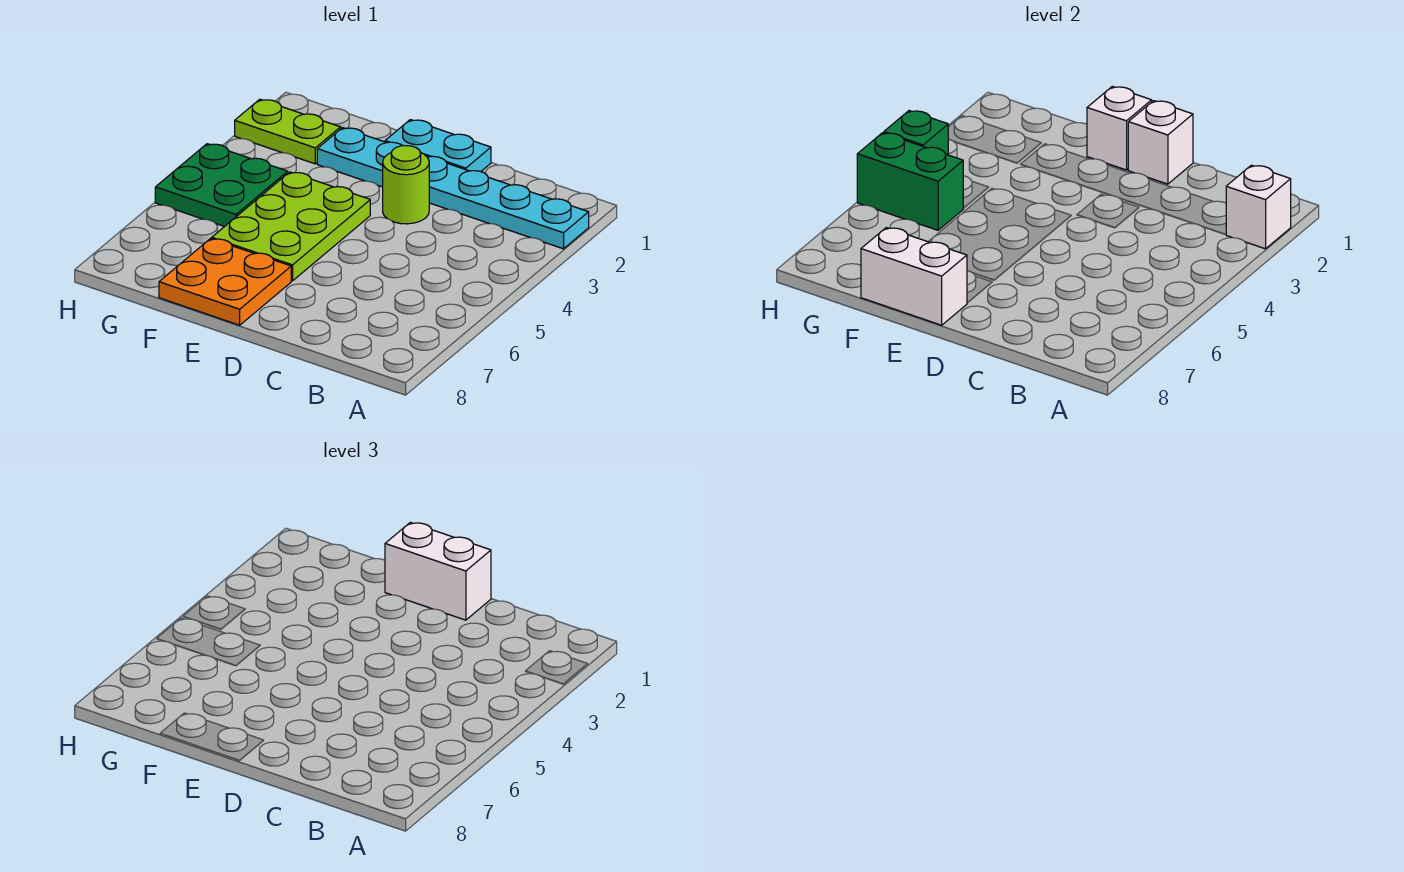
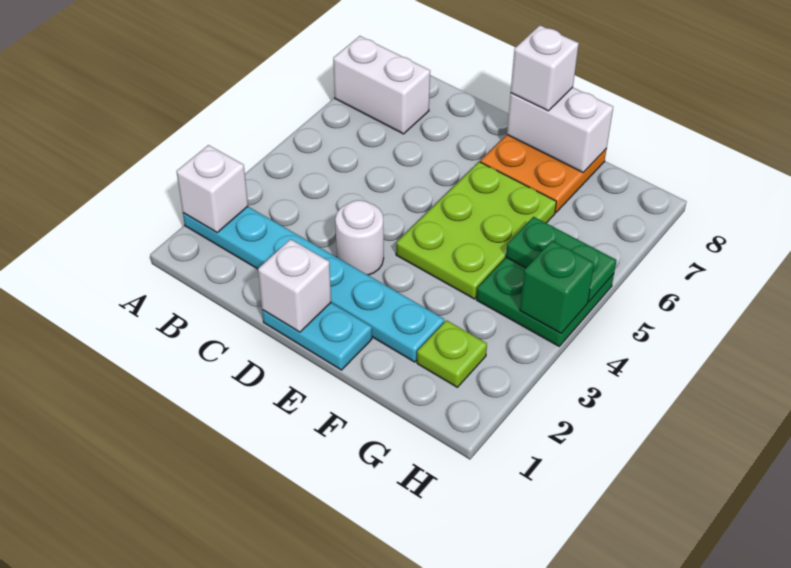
white brick D1:E1 level 3 -> white brick A7:B7 level 1
lime round brick D3 level 1 -> white round brick D3 level 1
white brick E1 level 2 -> white brick E8 level 3
lime plate G2:H2 level 1 -> lime plate G2 level 1
green brick G5:H5 level 2 -> green plate G5:H5 level 2

